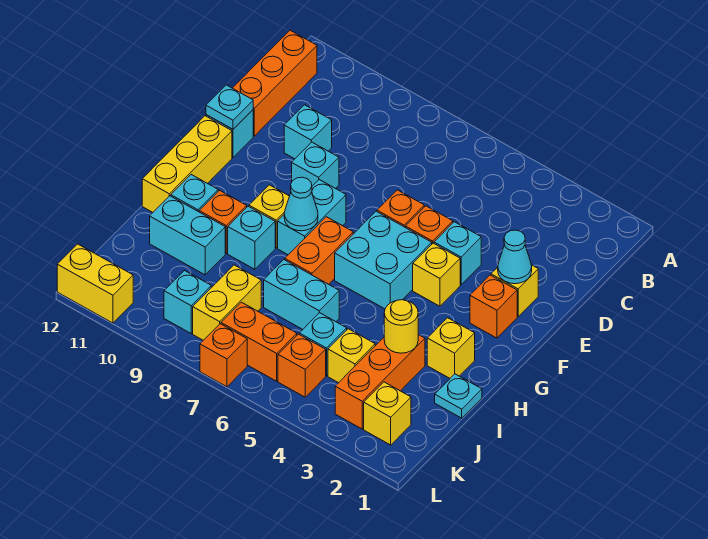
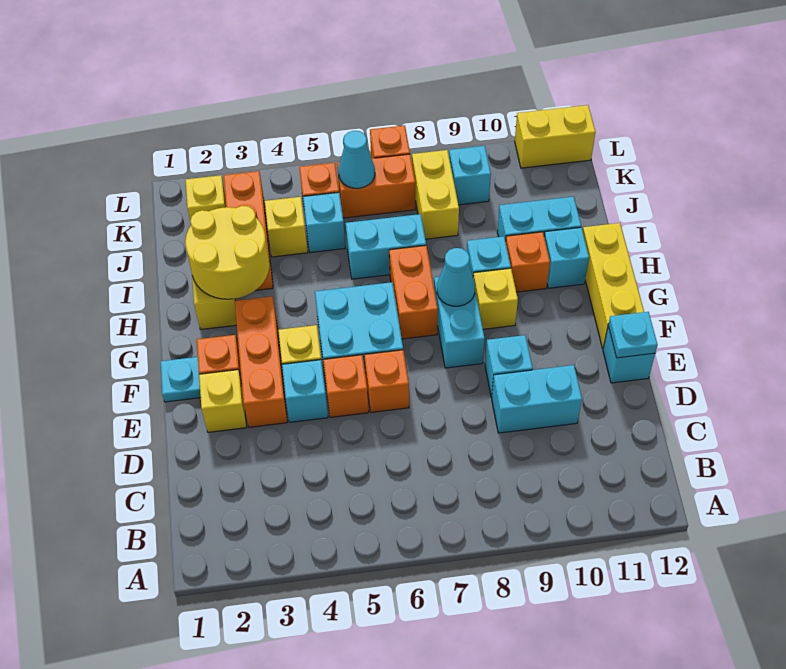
orange brick B12:D12 level 1 -> orange brick E3:G3 level 1
cyan brick D10 level 1 -> cyan brick D9:D10 level 1
cyan cone E2 level 2 -> cyan cone K6 level 2
cyan plate I1 level 1 -> cyan plate F1 level 1
yellow round brick I3 level 2 -> yellow round brick H2:I3 level 2

